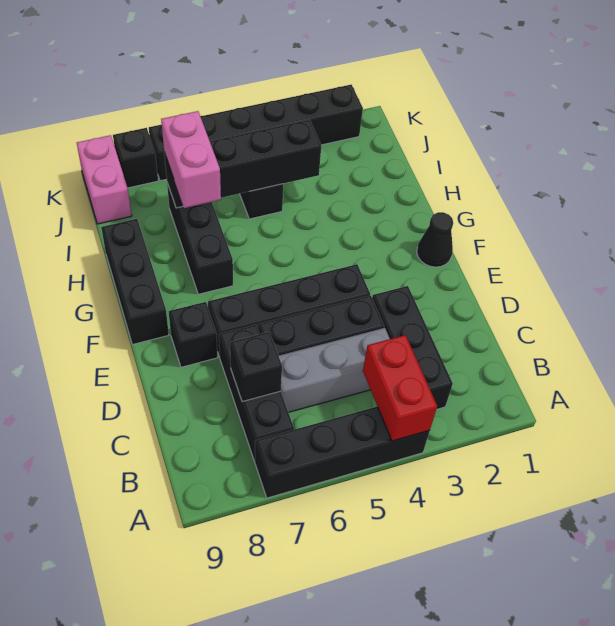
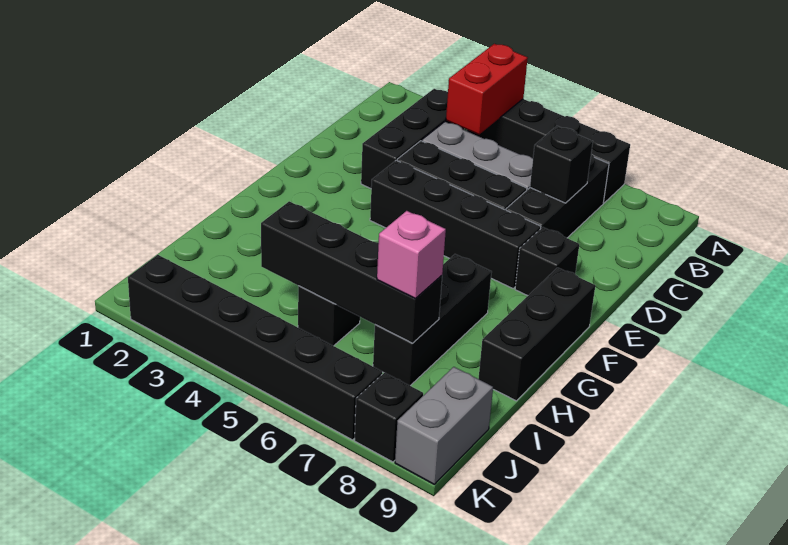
black cone F1 level 1 -> none
pink brick H7:I7 level 3 -> pink brick I7 level 3
pink brick J9:K9 level 1 -> grey brick J9:K9 level 1

